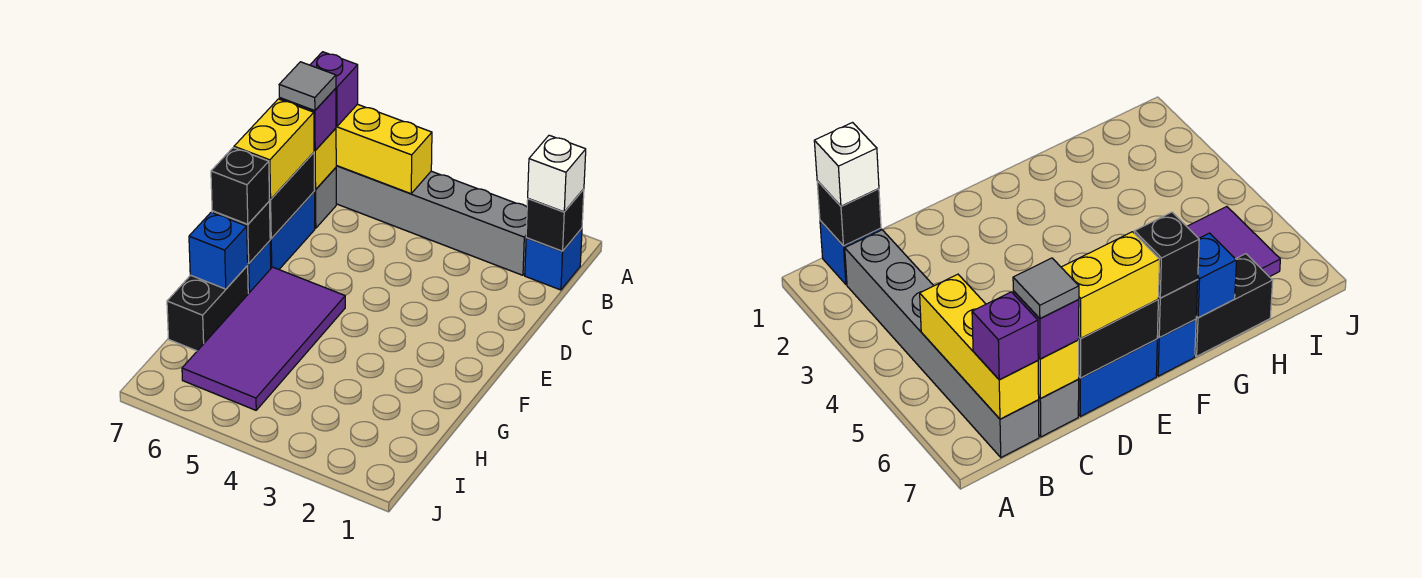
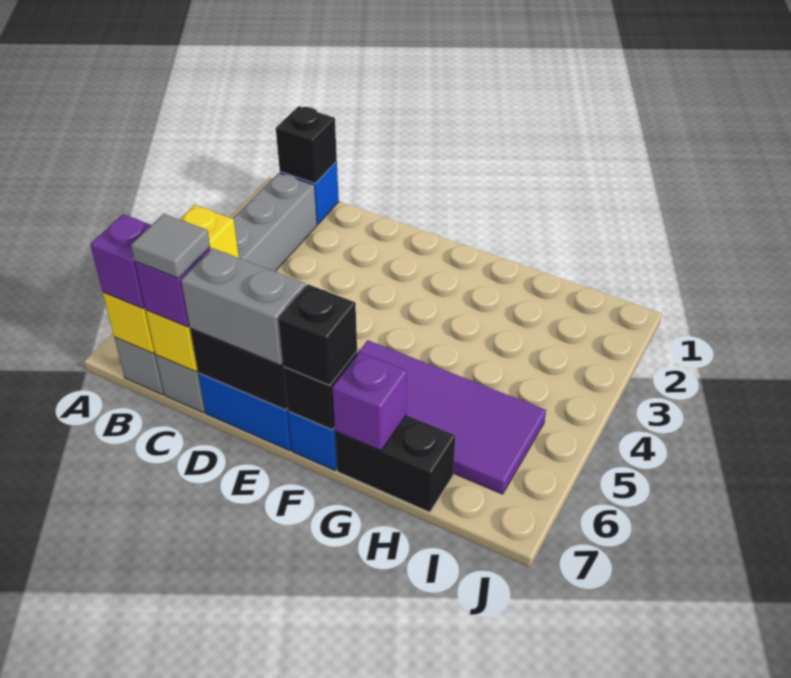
white brick B1 level 3 -> none
yellow brick D7:E7 level 3 -> grey brick D7:E7 level 3
blue brick G7 level 2 -> purple brick G7 level 2

